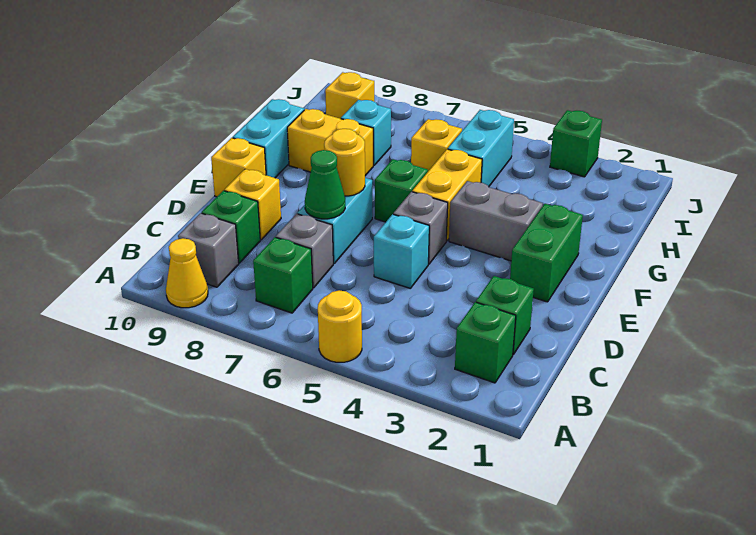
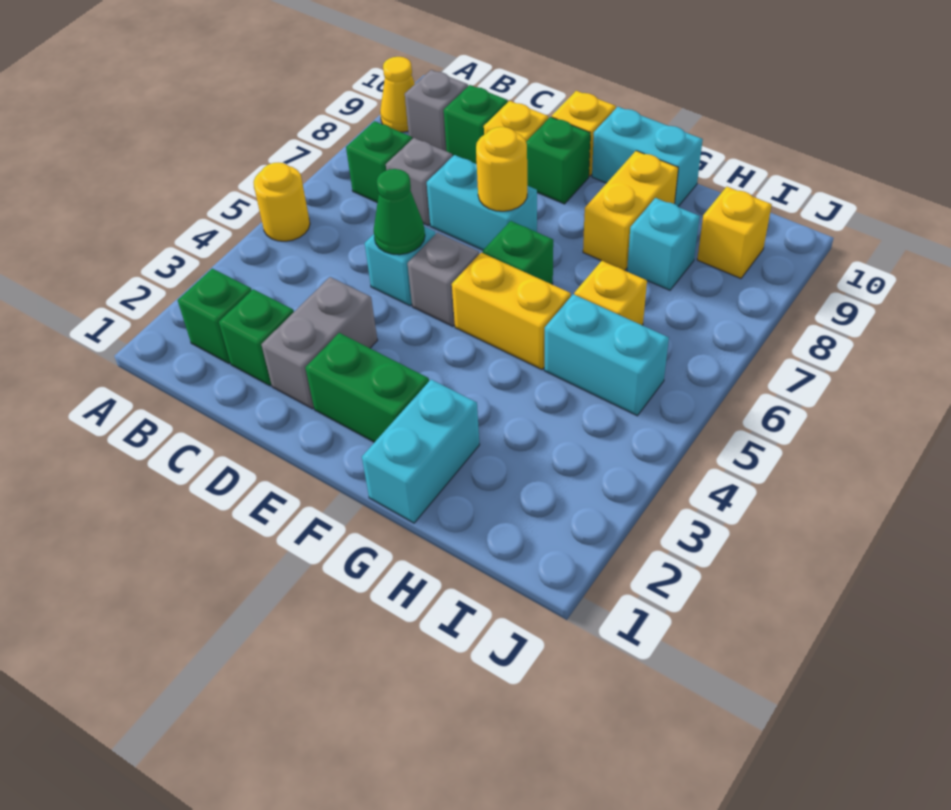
green cone D7 level 2 -> green cone D5 level 2
grey brick F3:F4 level 1 -> grey brick D2:D3 level 1
none -> cyan brick G1:G2 level 1
green brick J3 level 1 -> green brick E9 level 1

